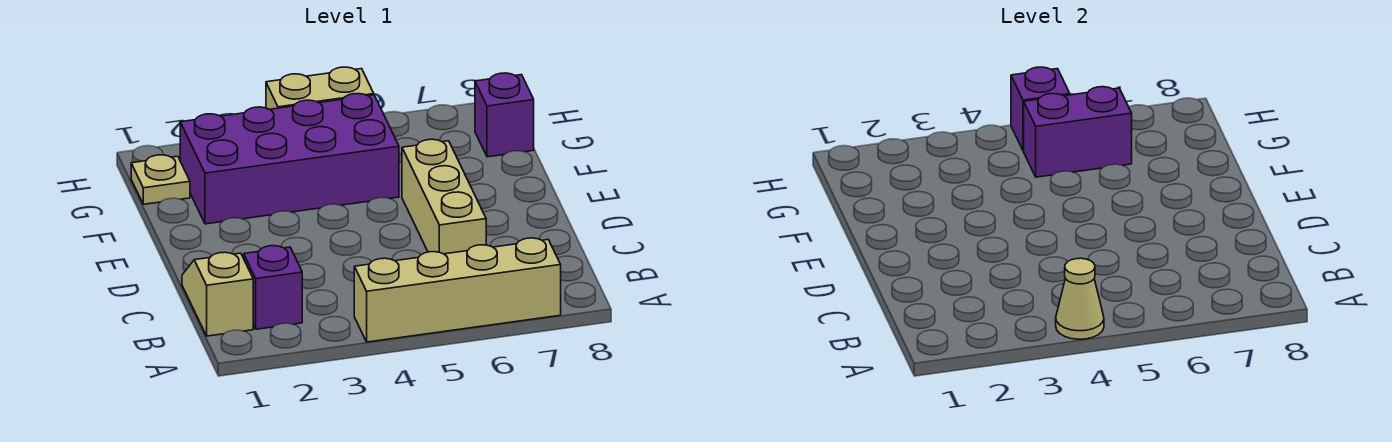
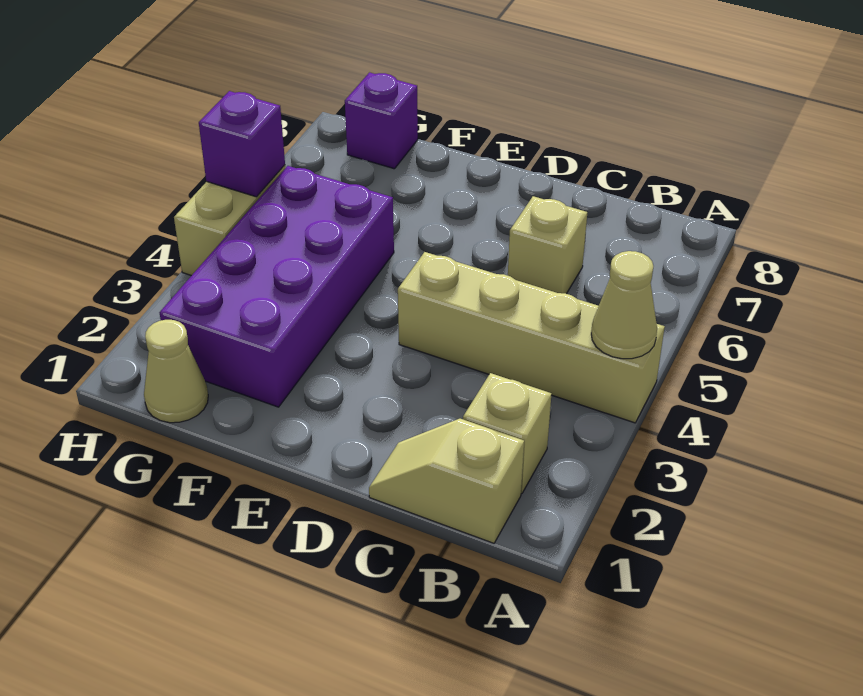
tan brick A4:A7 level 1 -> tan brick A4:D4 level 1
purple brick B2 level 1 -> tan brick B2 level 1
tan brick C6:E6 level 1 -> tan brick C6 level 1
tan plate G1 level 1 -> tan cone G1 level 1
purple brick G5:G6 level 2 -> none

